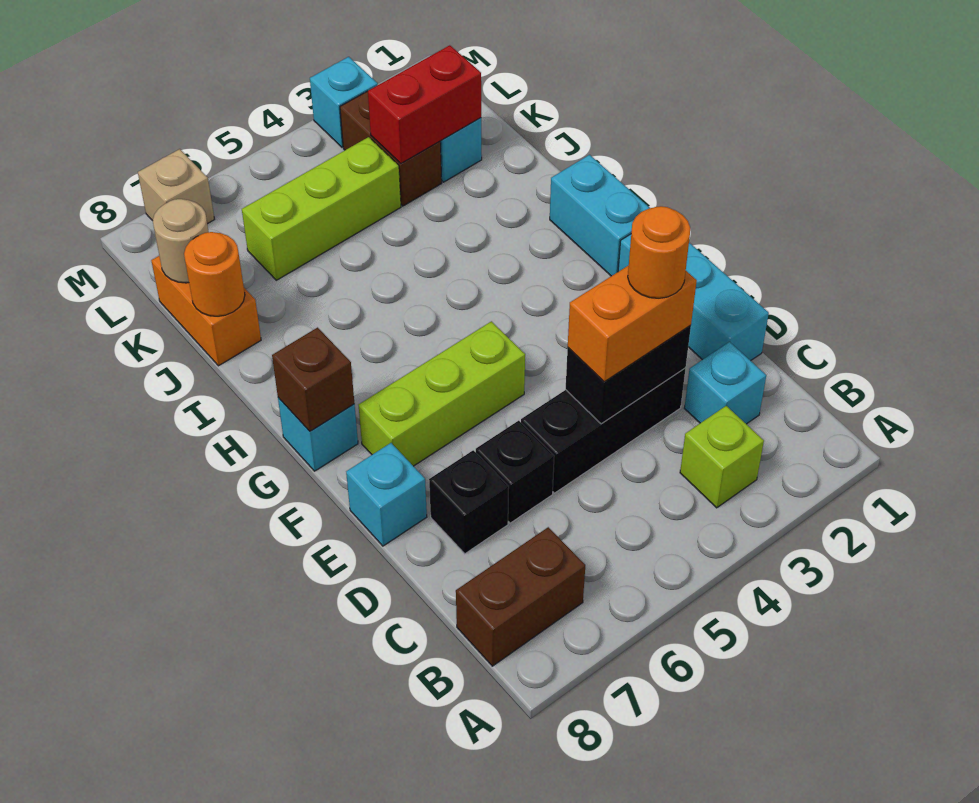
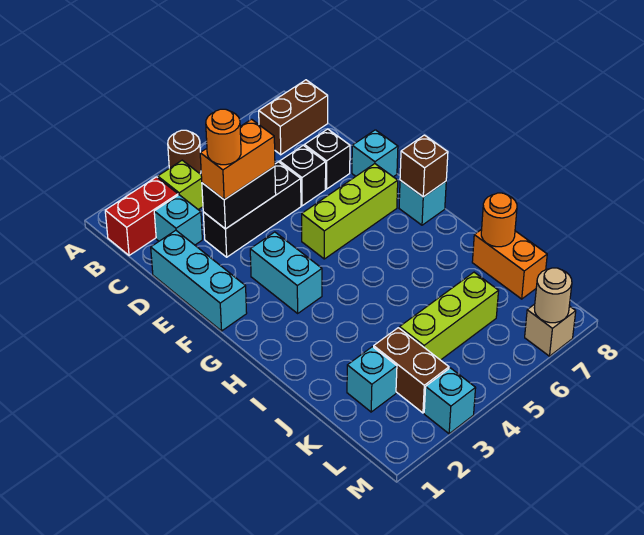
none -> brown round brick A4 level 1
cyan brick G1:H1 level 1 -> cyan brick F3:G3 level 1
red brick K2:K3 level 2 -> red brick B1:B2 level 1
tan round brick K8 level 2 -> tan round brick M7 level 2

